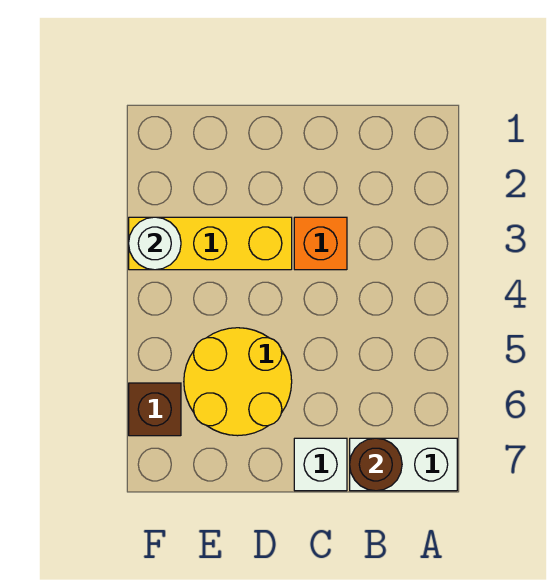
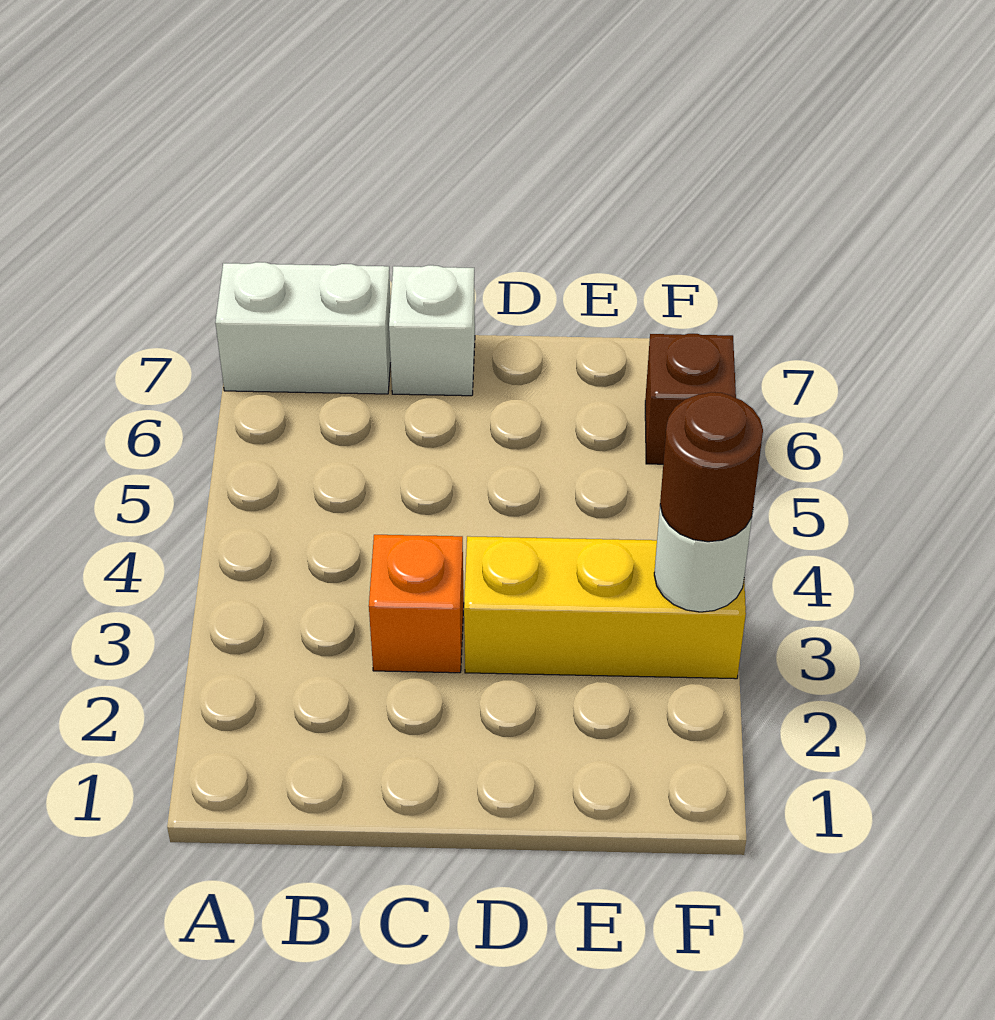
brown round brick B7 level 2 -> brown round brick F3 level 3
yellow round brick D5:E6 level 1 -> none

